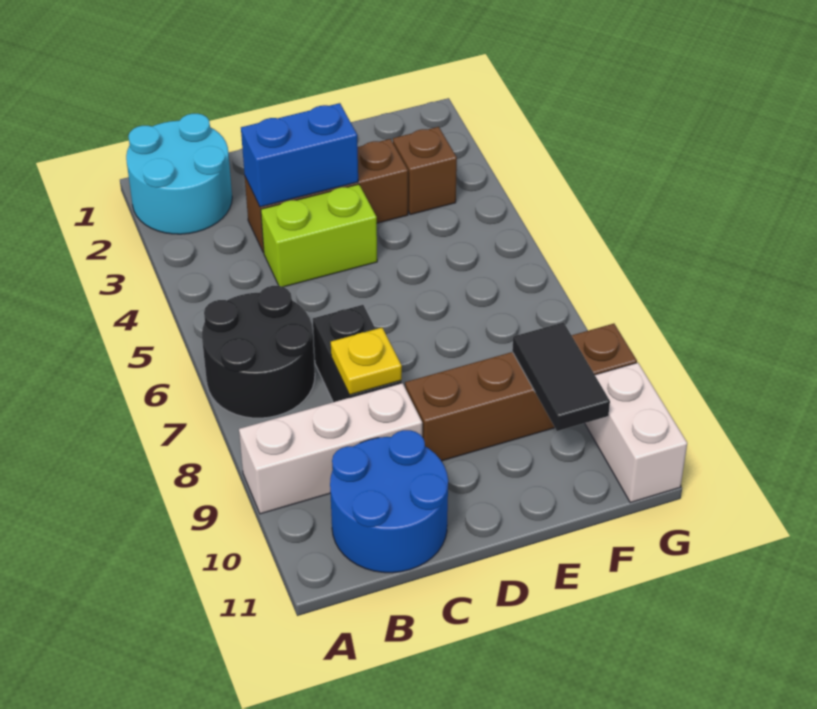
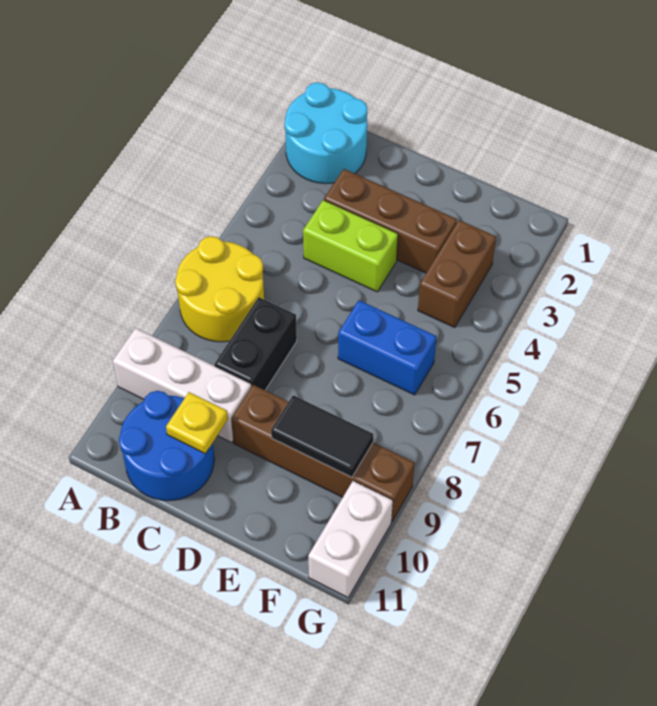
black round brick A6:B7 level 1 -> yellow round brick A6:B7 level 1
blue brick C3:D3 level 2 -> blue brick E6:F6 level 1
yellow plate C8 level 2 -> yellow plate C10 level 2
brown brick F3 level 1 -> brown brick F3:F4 level 1
black tile F9:F10 level 2 -> black tile E9:F9 level 2

